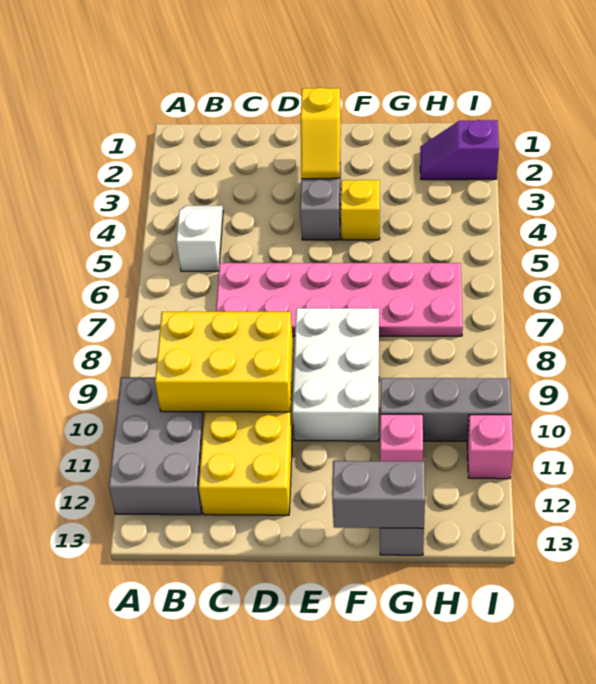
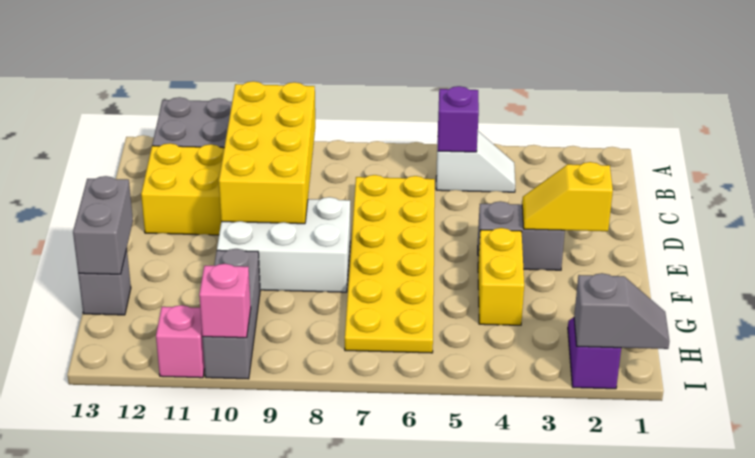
none -> purple brick B5 level 2
yellow brick B9:D10 level 2 -> yellow brick B9:E10 level 2
pink plate C6:H7 level 1 -> yellow plate C6:H7 level 1
yellow brick F4 level 1 -> yellow brick F4:G4 level 1
pink brick G11 level 1 -> pink brick I10 level 2
none -> grey slope I1:I2 level 2 top 2

